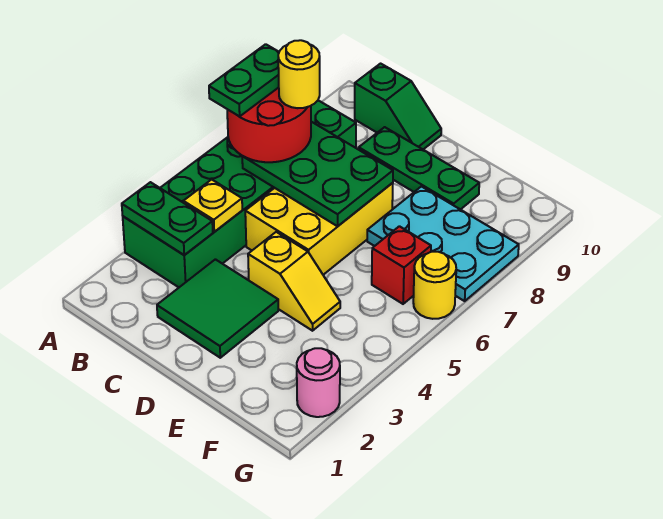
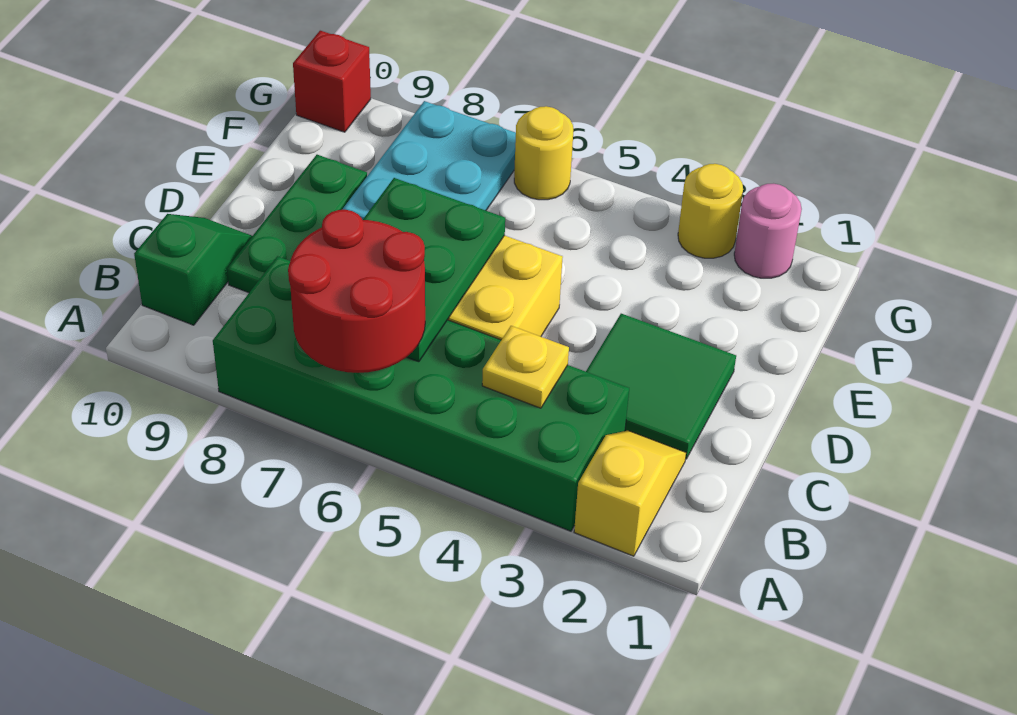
green plate A3:B3 level 2 -> none
green plate A6:A7 level 4 -> none
yellow round brick B7 level 4 -> yellow round brick G3 level 1
yellow slope D4:E4 level 1 top D -> yellow slope A2:B2 level 1 top A
red brick F6 level 1 -> red brick G10 level 1

